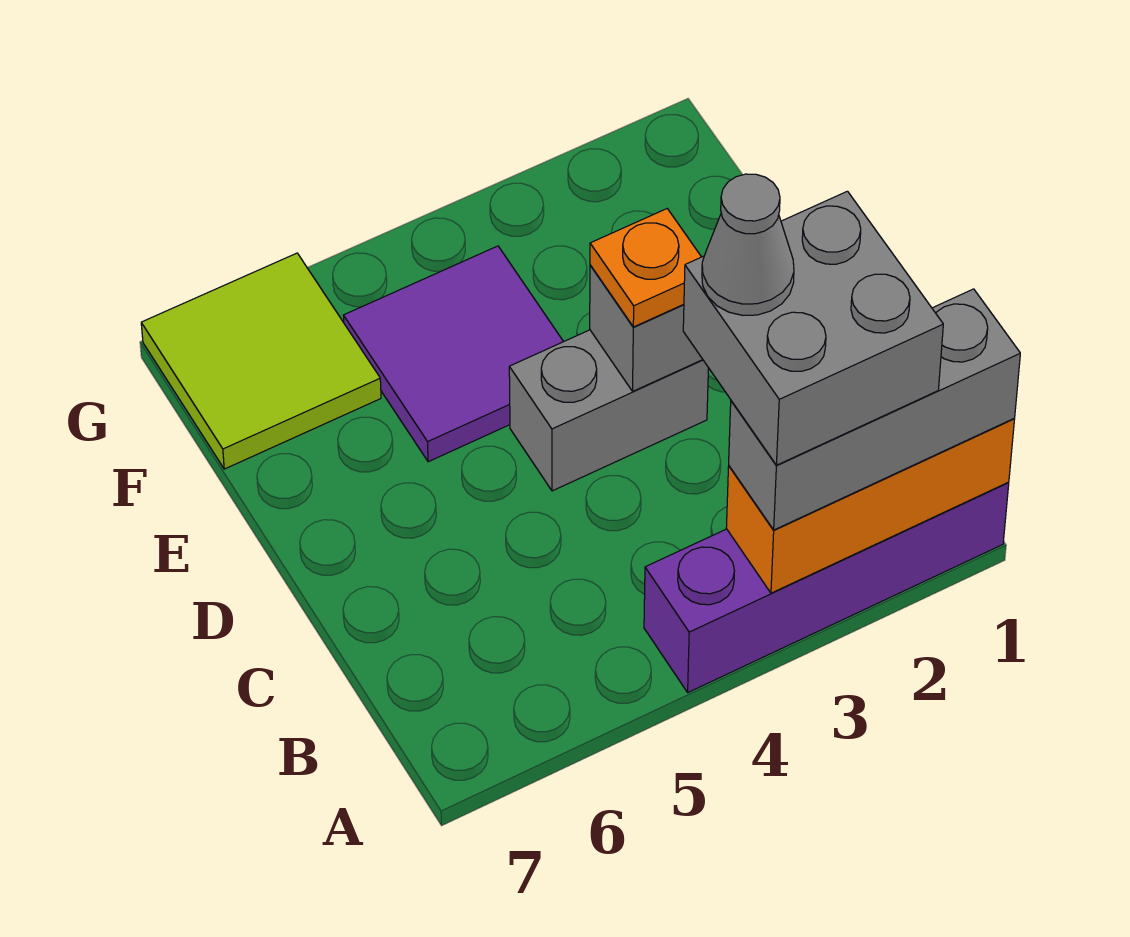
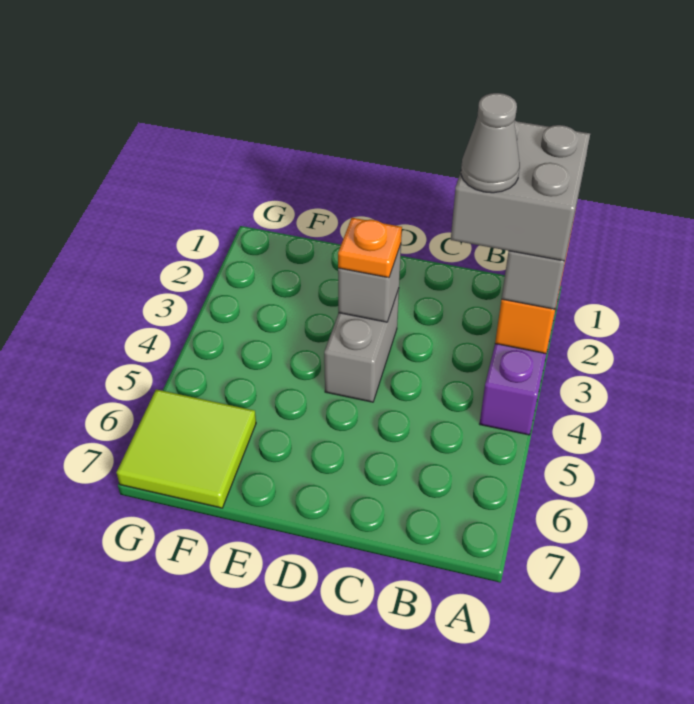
purple tile E4:F5 level 1 -> none

